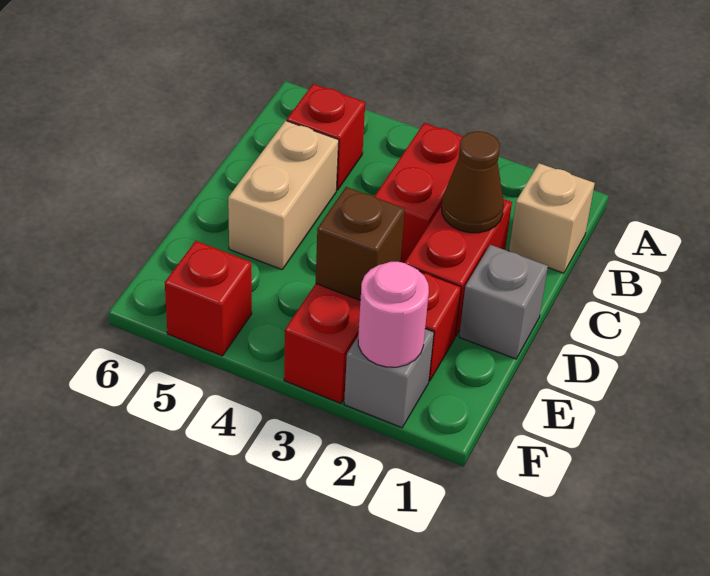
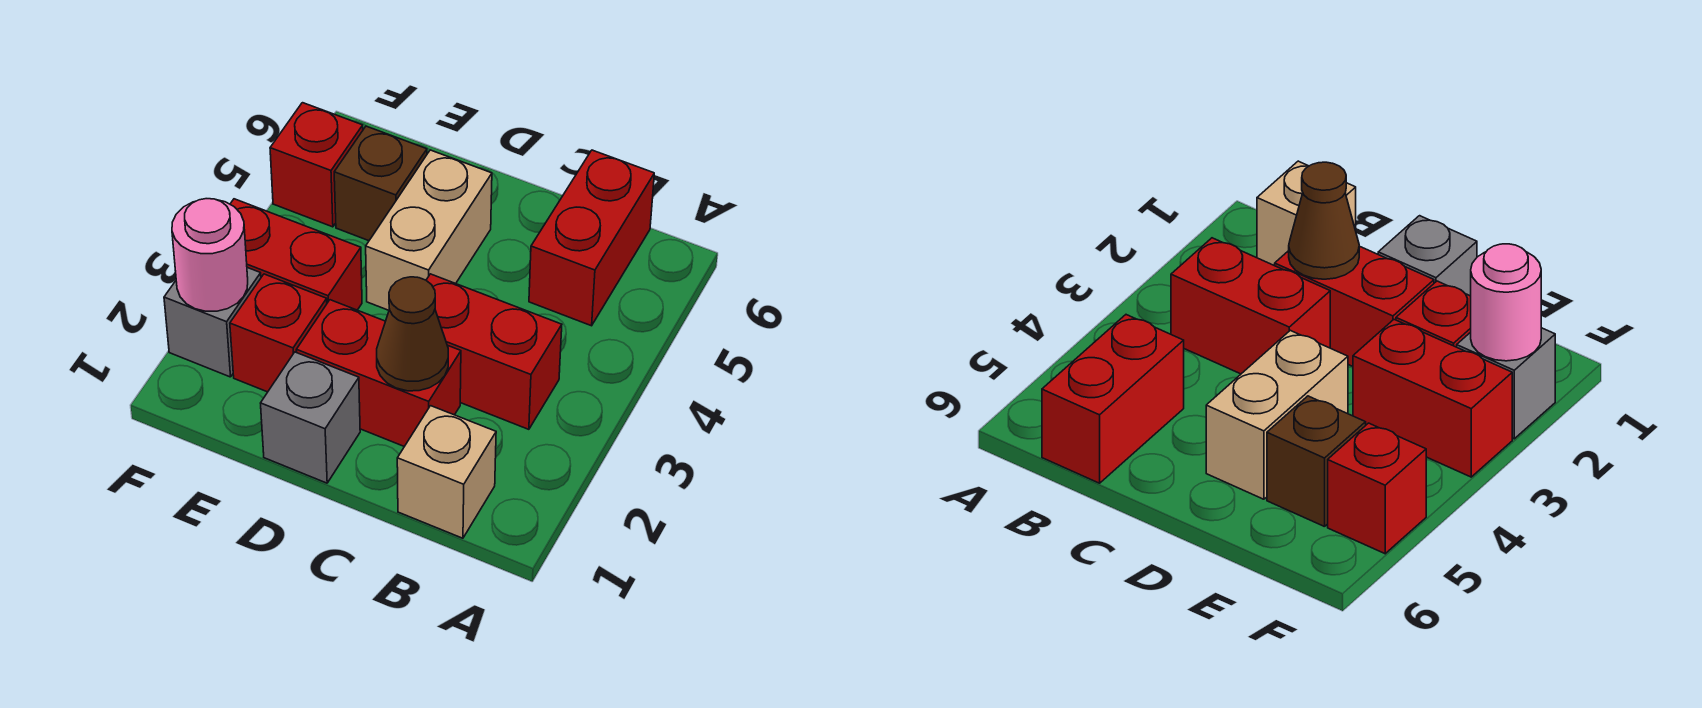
red brick B5 level 1 -> red brick B5:B6 level 1
tan brick C5:D5 level 1 -> tan brick D4:D5 level 1
brown brick E3 level 2 -> brown brick E5 level 1

